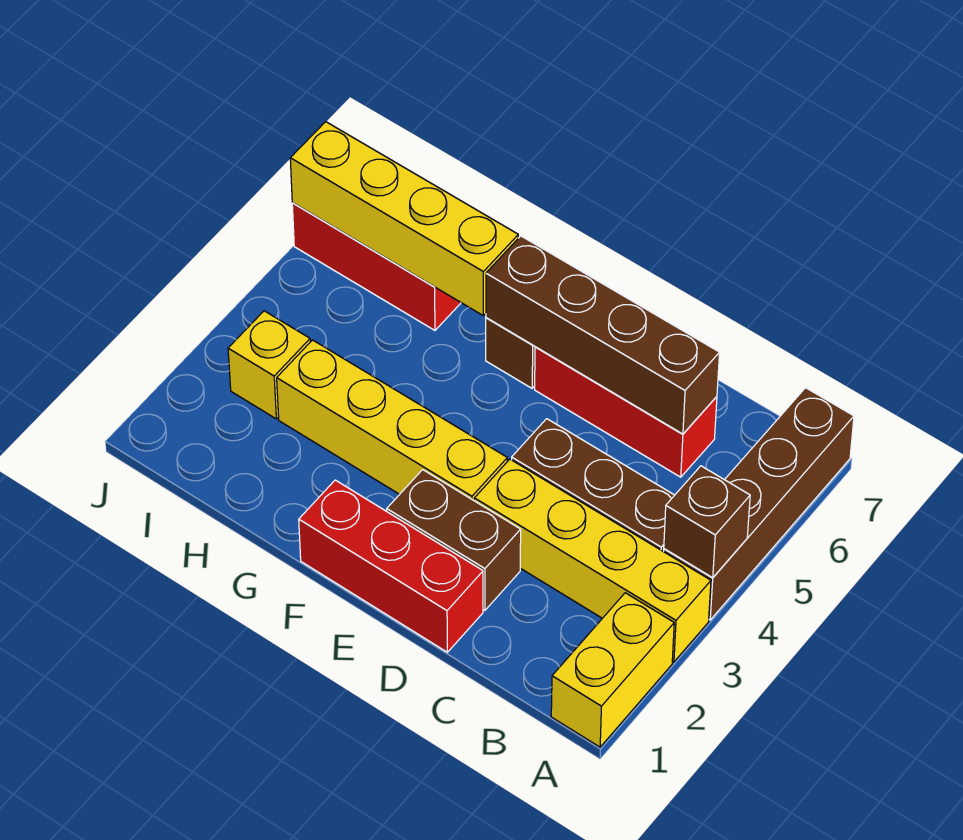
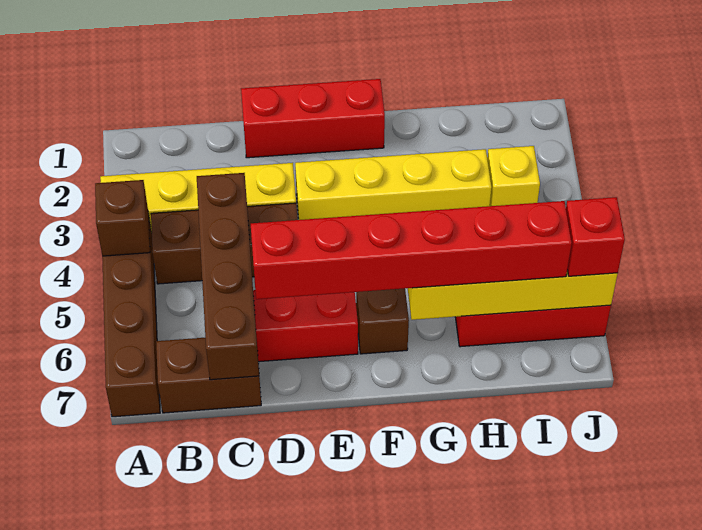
yellow brick A1:A2 level 1 -> none
brown brick C6:F6 level 2 -> brown brick C4:C7 level 2
brown brick D2:E2 level 1 -> brown brick B7:C7 level 1
none -> red brick D6:I6 level 3
none -> red brick J6 level 3

